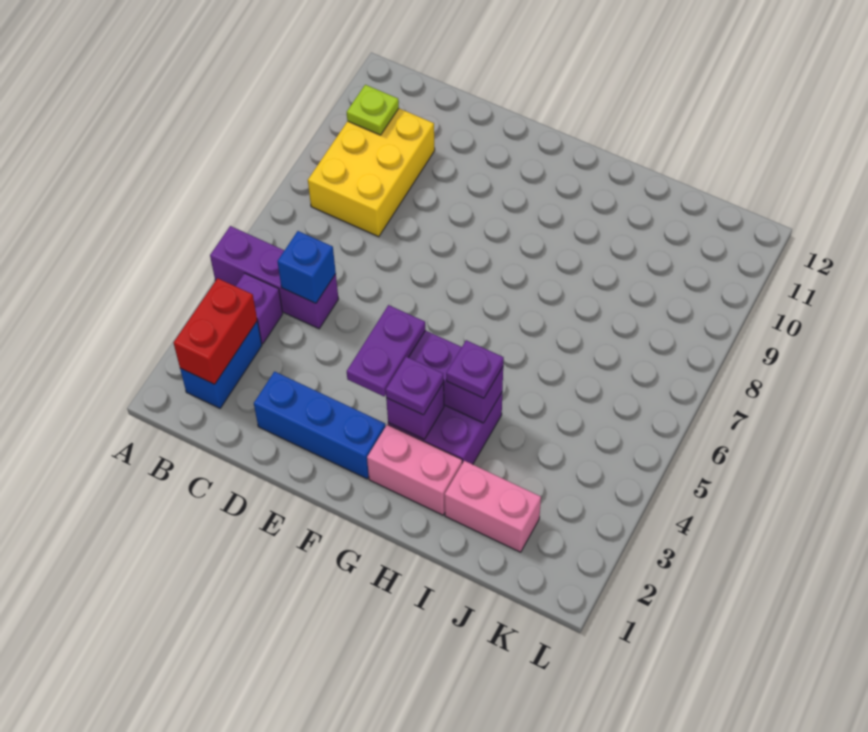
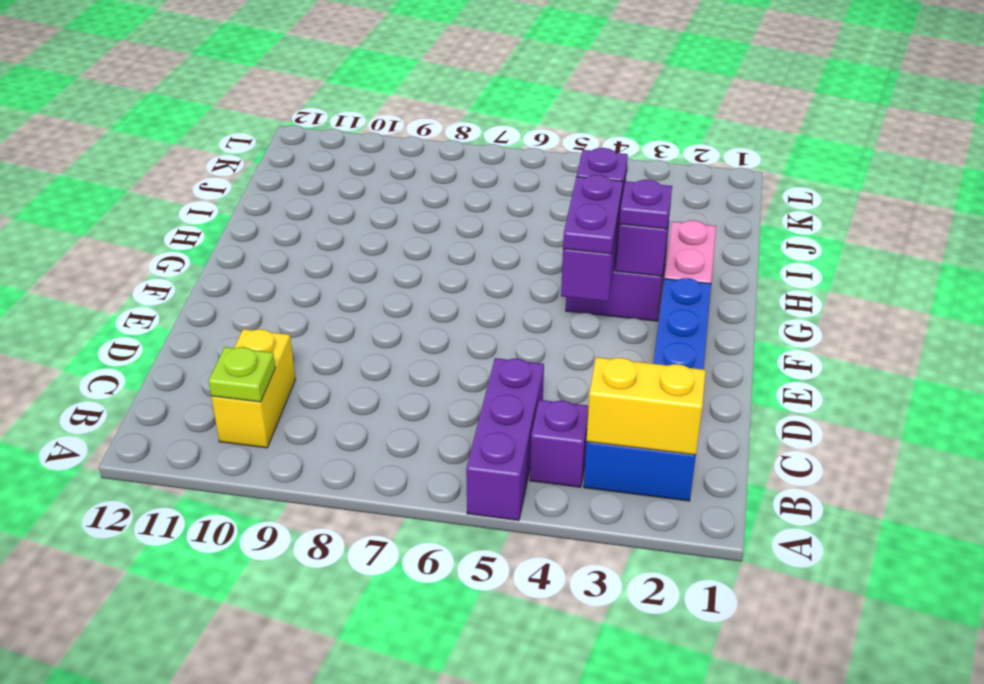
red brick B2:B3 level 2 -> yellow brick B2:B3 level 2
yellow brick B8:C10 level 1 -> yellow brick B10:C10 level 1
blue brick C5 level 2 -> none
purple plate F3:F4 level 3 -> purple plate F4:G4 level 3
pink brick I2:J2 level 1 -> none

